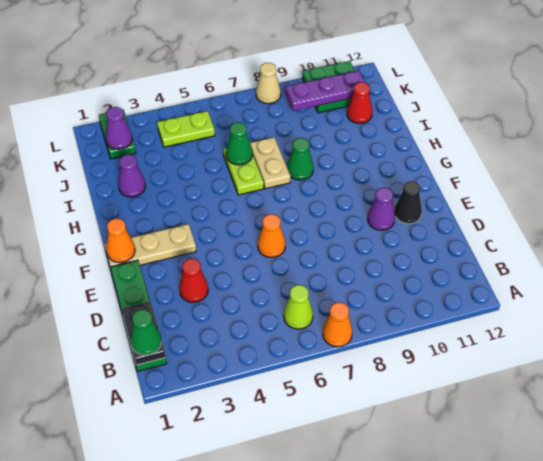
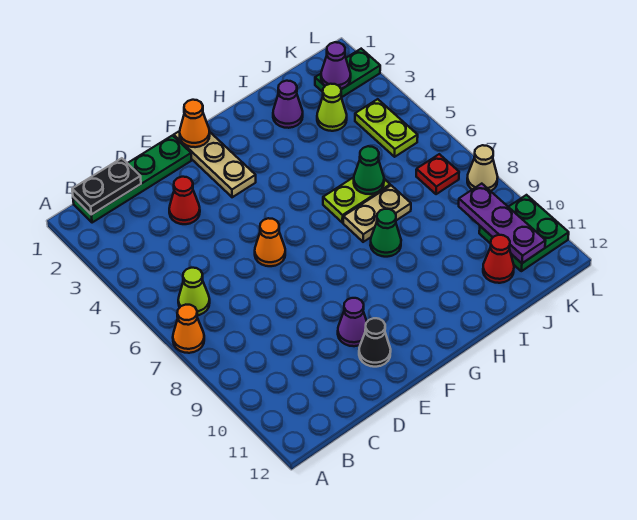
green cone B1 level 3 -> none
none -> lime cone J3 level 1
none -> red plate K7 level 1

